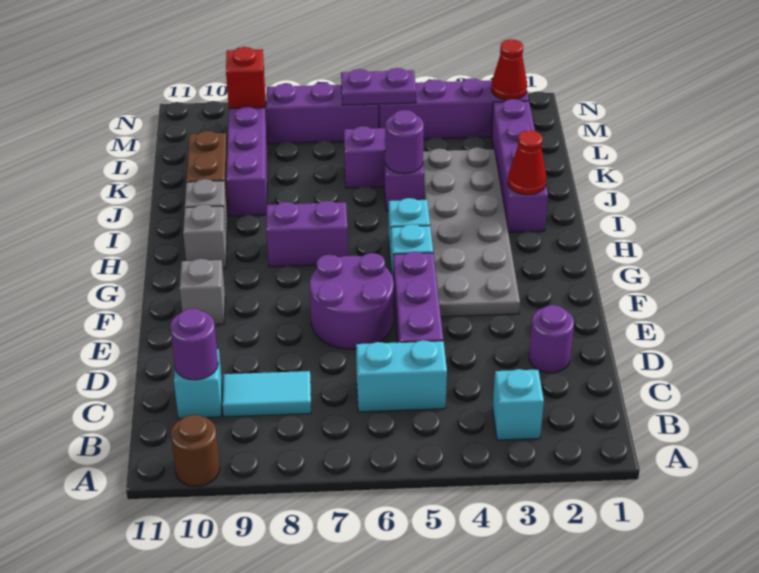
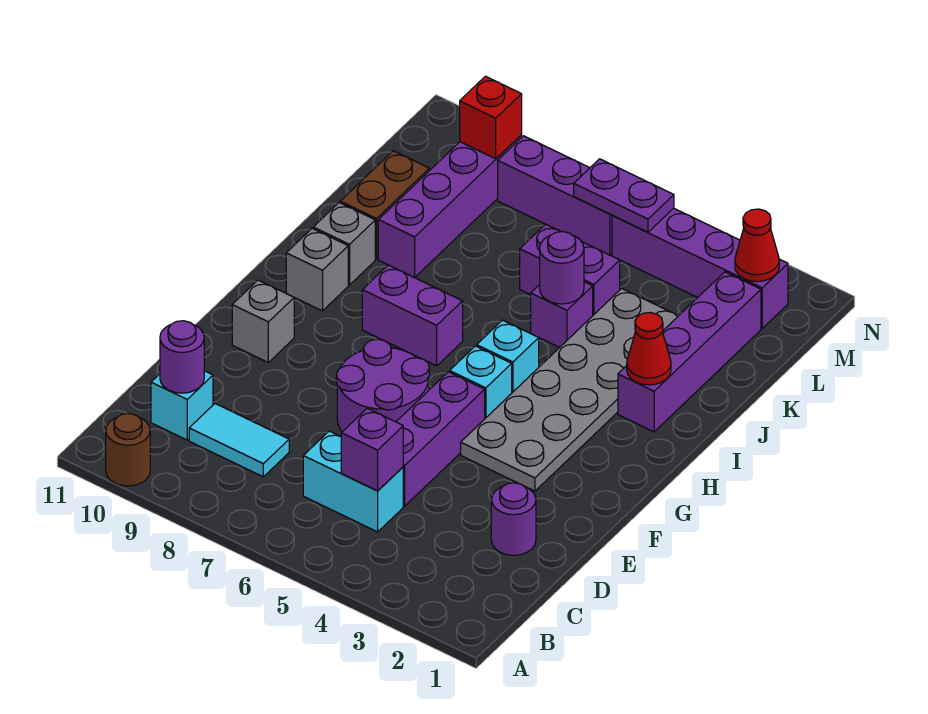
cyan brick B3 level 1 -> none
none -> purple brick C5 level 2

